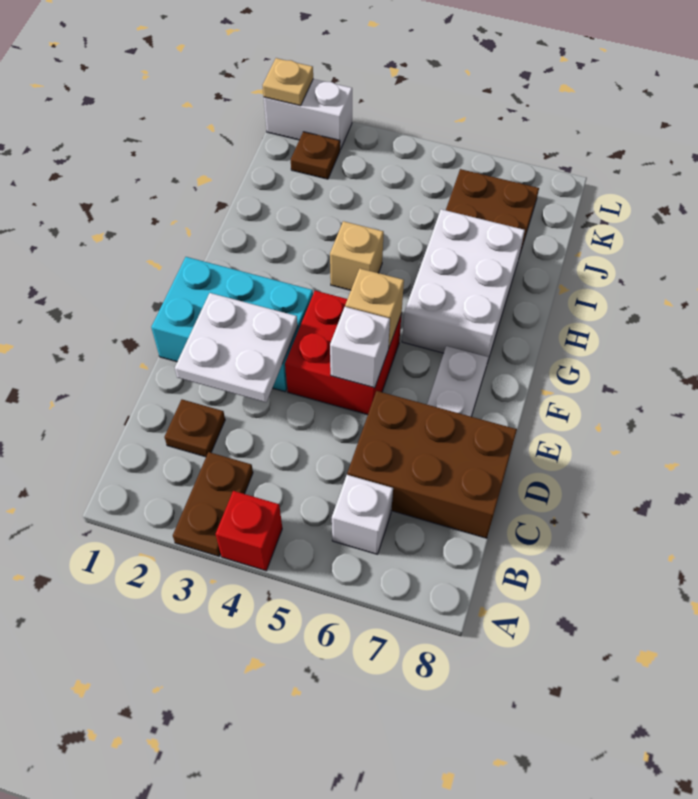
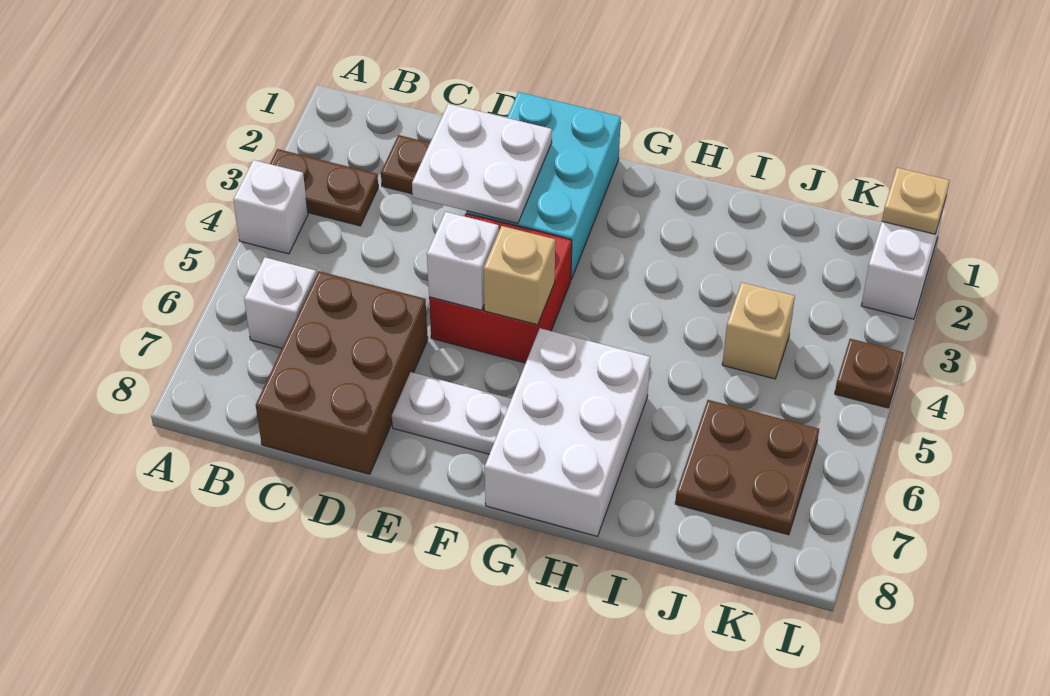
red brick A4 level 1 -> white brick A4 level 1
white brick G6:I7 level 1 -> white brick G6:H8 level 1
tan brick H4 level 1 -> tan brick J4 level 1
brown plate K2 level 1 -> brown plate L4 level 1

